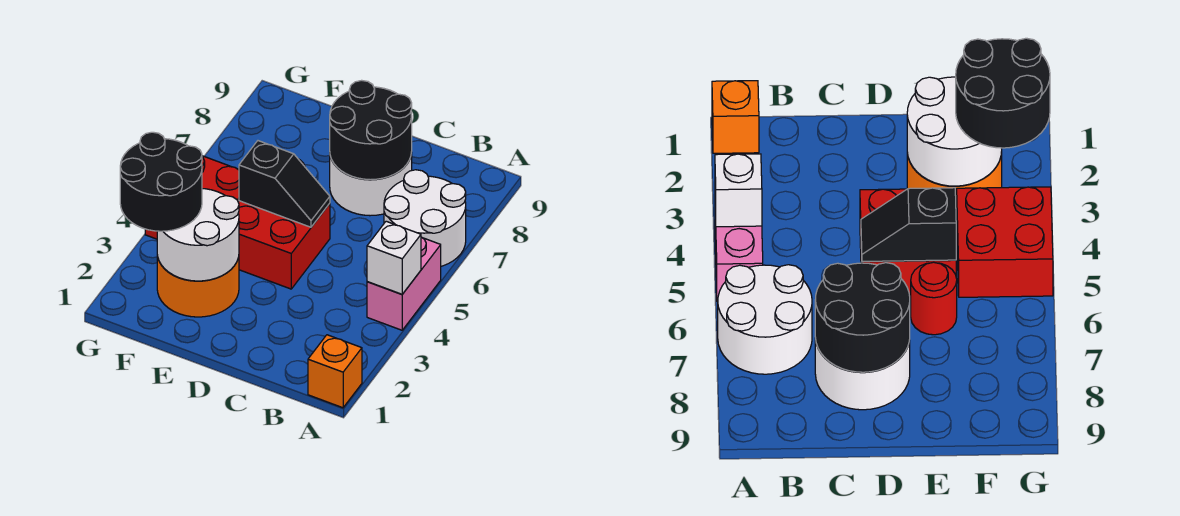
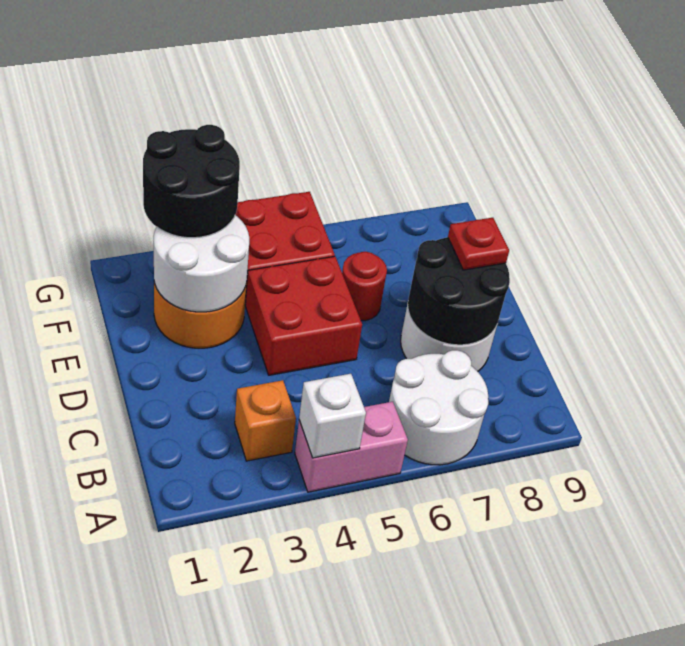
orange brick A1 level 1 -> orange brick B3 level 1
black slope D5:E5 level 2 top E -> none
none -> red plate D8 level 3

